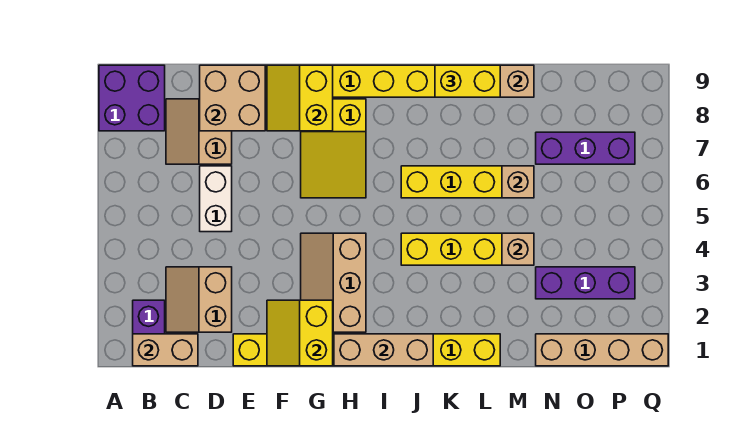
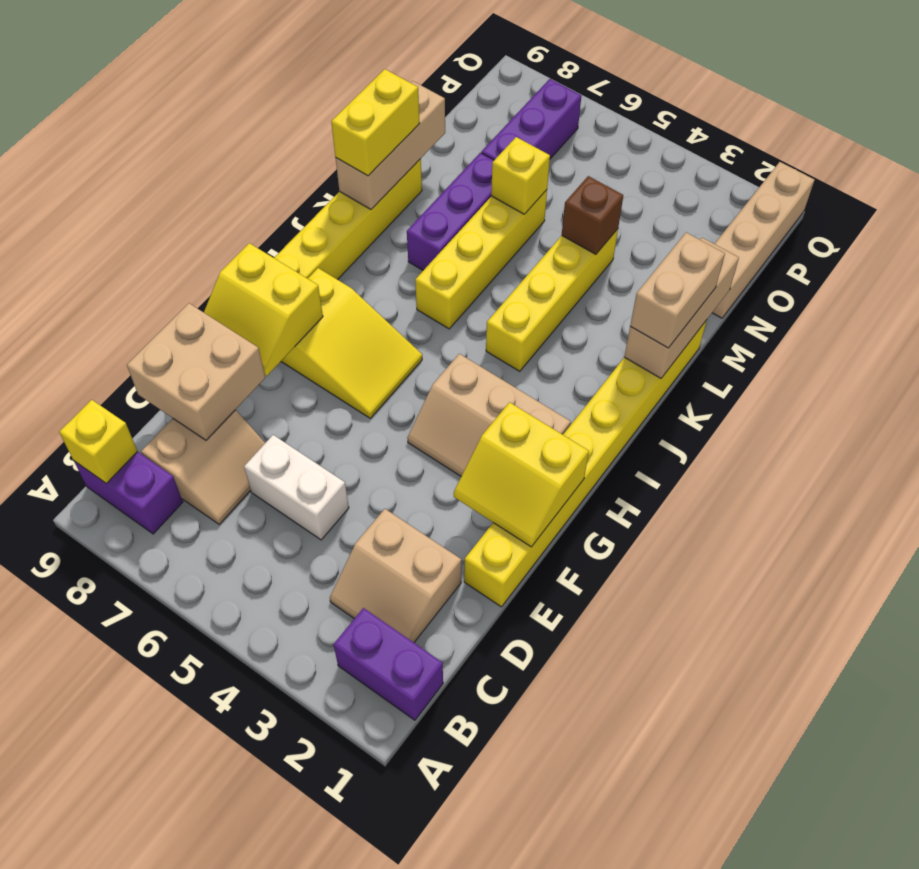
purple brick A8:B9 level 1 -> purple brick B8:B9 level 1
tan brick B1:C1 level 2 -> tan brick K1:L1 level 3
none -> yellow brick B9 level 2
tan slope C7:D8 level 1 top D -> tan slope C7:D8 level 1 top 8
tan brick H1:J1 level 2 -> tan brick K1:M1 level 2
tan brick M4 level 2 -> brown brick M4 level 2
tan brick M6 level 2 -> yellow brick M6 level 2
purple brick N3:P3 level 1 -> purple brick K7:M7 level 1

